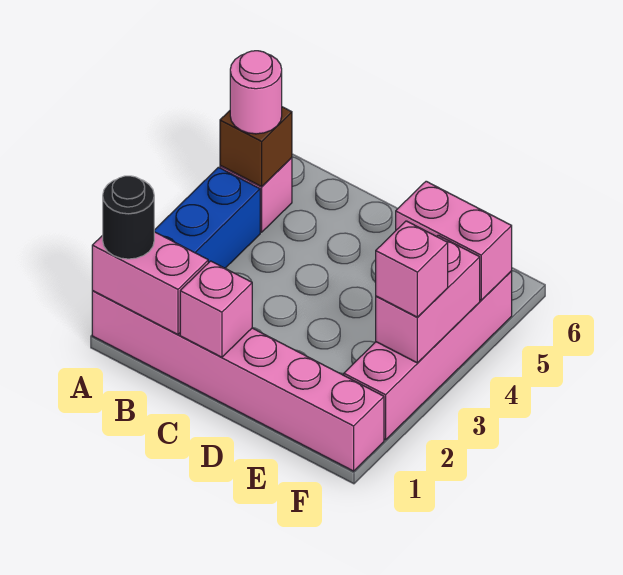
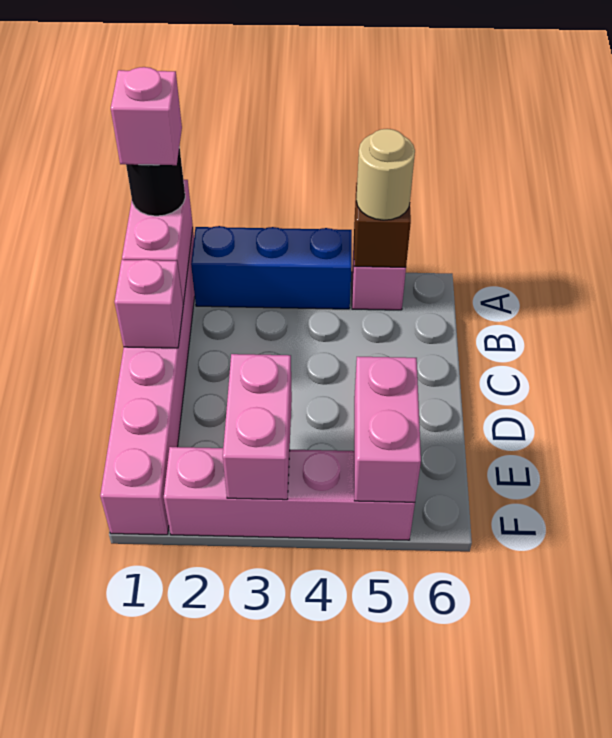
pink round brick A5 level 3 -> tan round brick A5 level 3
pink brick F3:F4 level 2 -> pink brick E3:F3 level 2
pink brick F3 level 3 -> pink brick A1 level 4

